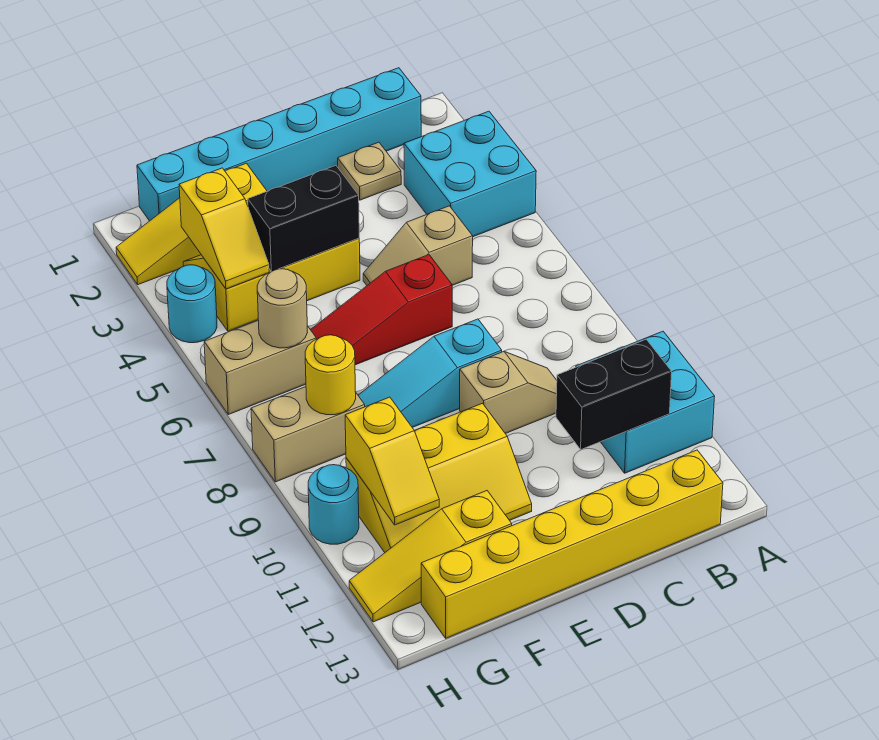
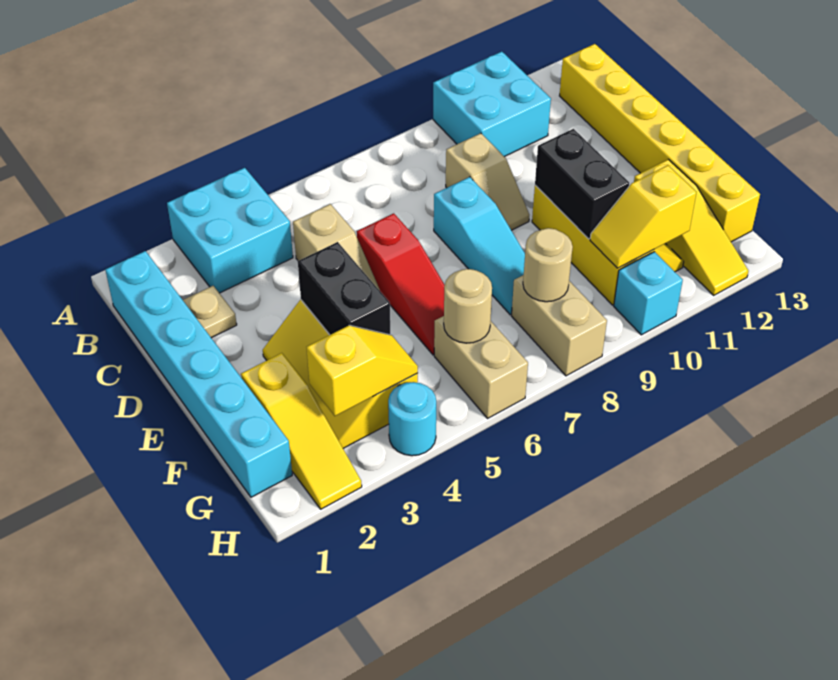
black brick B11:C11 level 2 -> black brick E10:F10 level 2
tan slope C9:D9 level 1 top D -> tan slope C9:D9 level 1 top C
yellow round brick G8 level 2 -> tan round brick G8 level 2
yellow slope G10:G11 level 2 top 10 -> yellow slope G10:G11 level 2 top 11
cyan round brick H10 level 1 -> cyan brick H10 level 1

